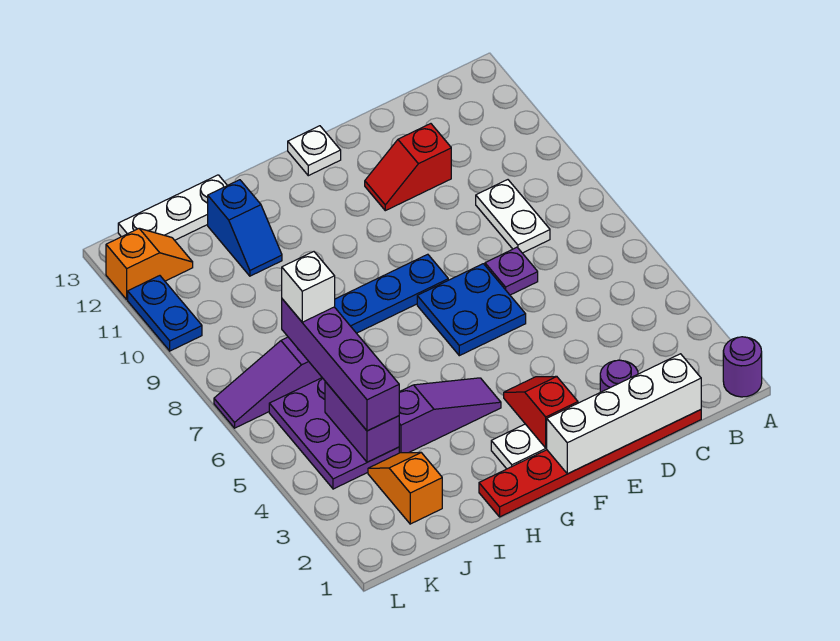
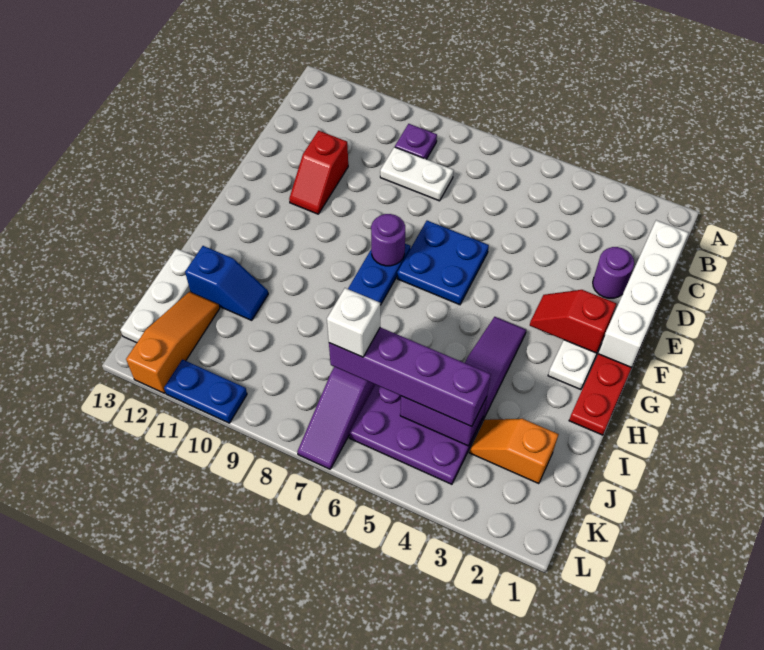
purple round brick A1 level 1 -> purple round brick F8 level 2
purple plate D7 level 1 -> purple plate B9 level 1
white plate F13 level 1 -> none
orange slope K12:L12 level 1 top L -> orange slope J12:L12 level 1 top L

